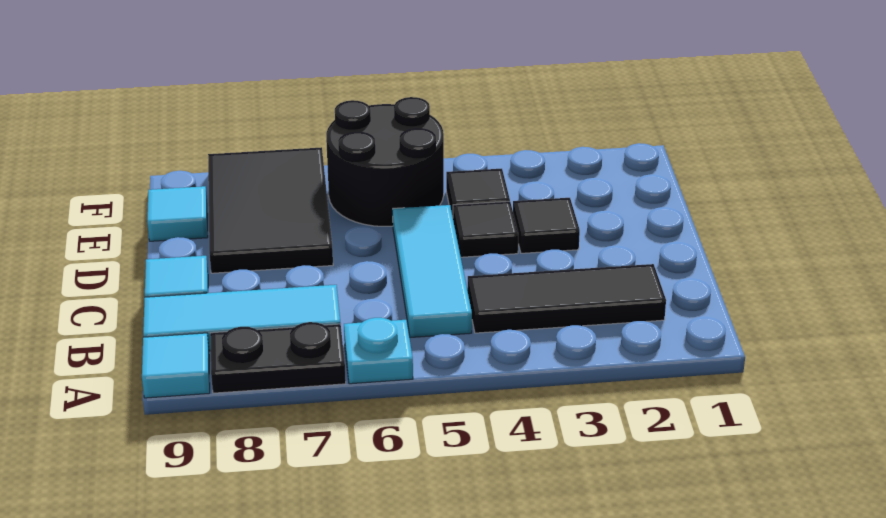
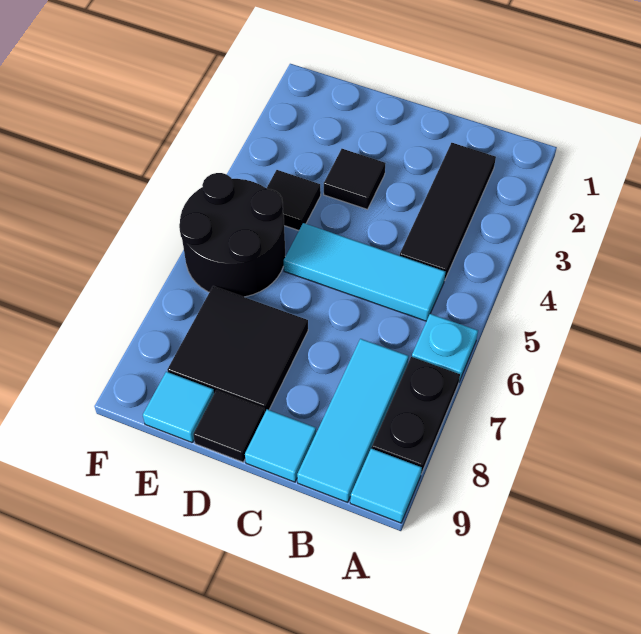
black tile D4 level 1 -> black tile D9 level 1
black tile D7:F8 level 1 -> black tile D7:E8 level 1

